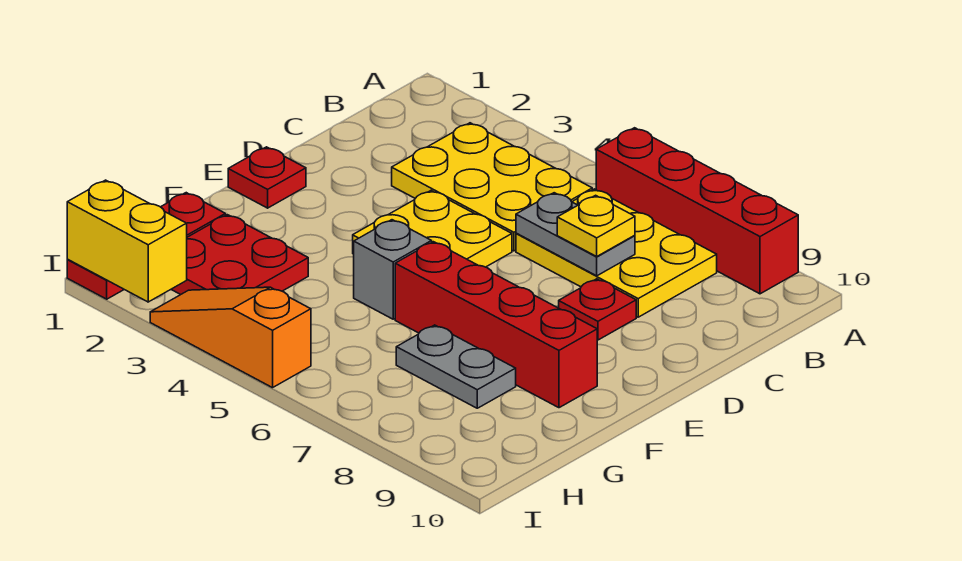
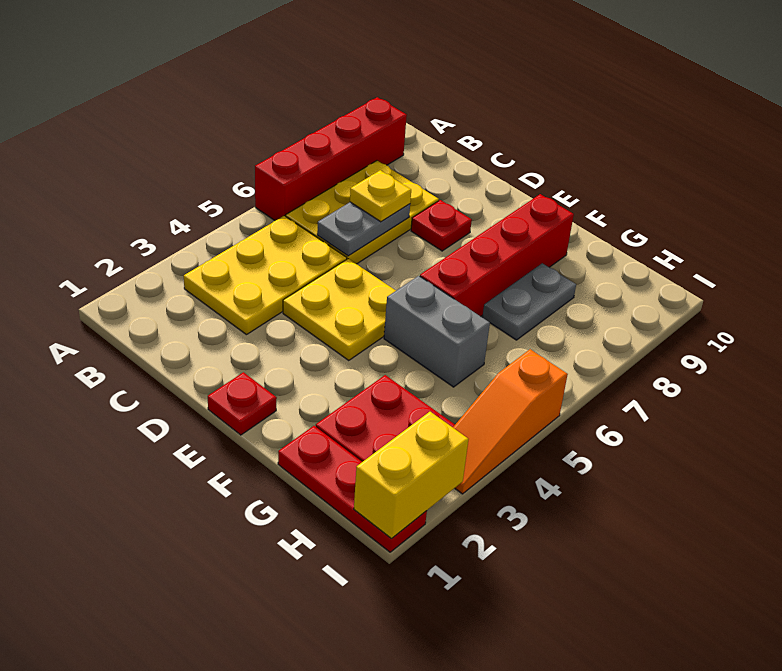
grey brick F5 level 1 -> grey brick F5:G5 level 1

